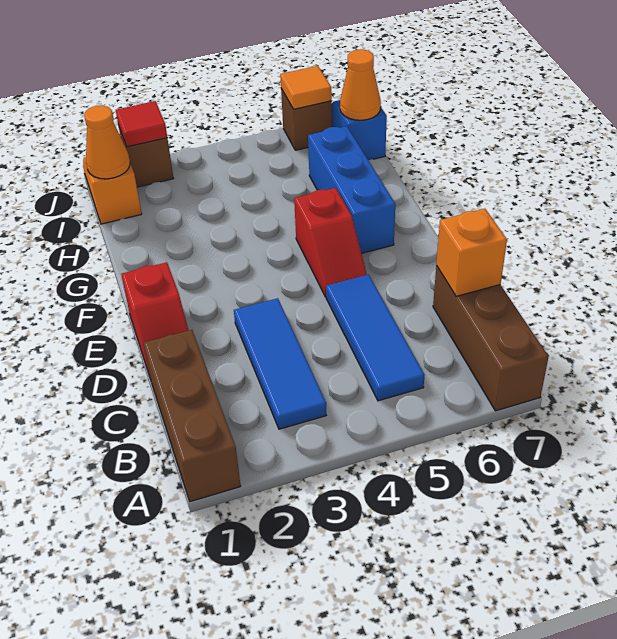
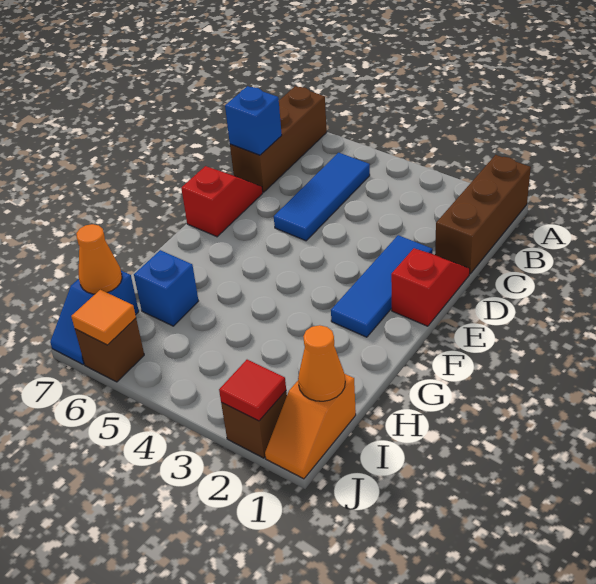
blue tile B3:D3 level 1 -> blue tile D2:F2 level 1
orange brick C7 level 2 -> blue brick C7 level 2
red slope E5:F5 level 1 top F -> red slope D7:E7 level 1 top E
blue brick F6:H6 level 1 -> blue brick H6 level 1

